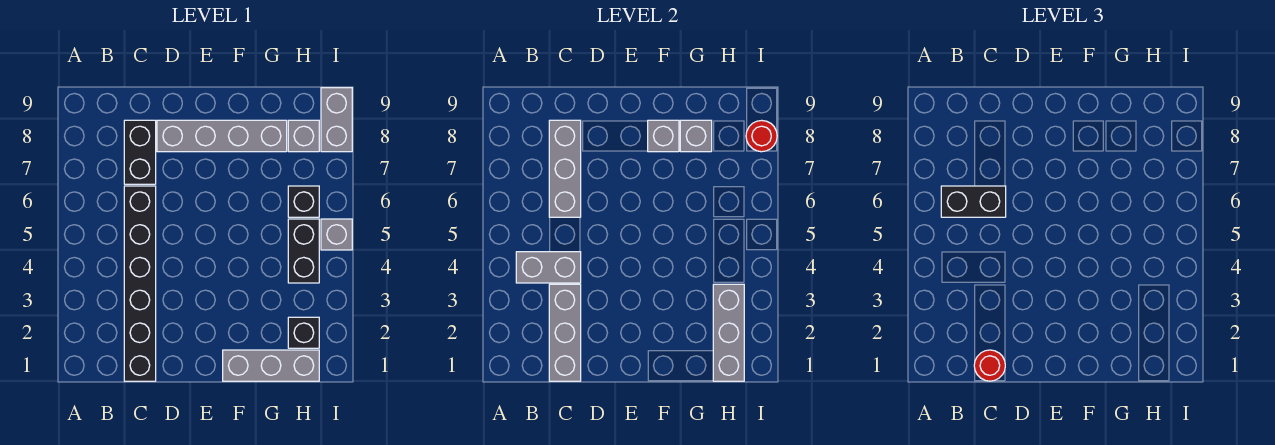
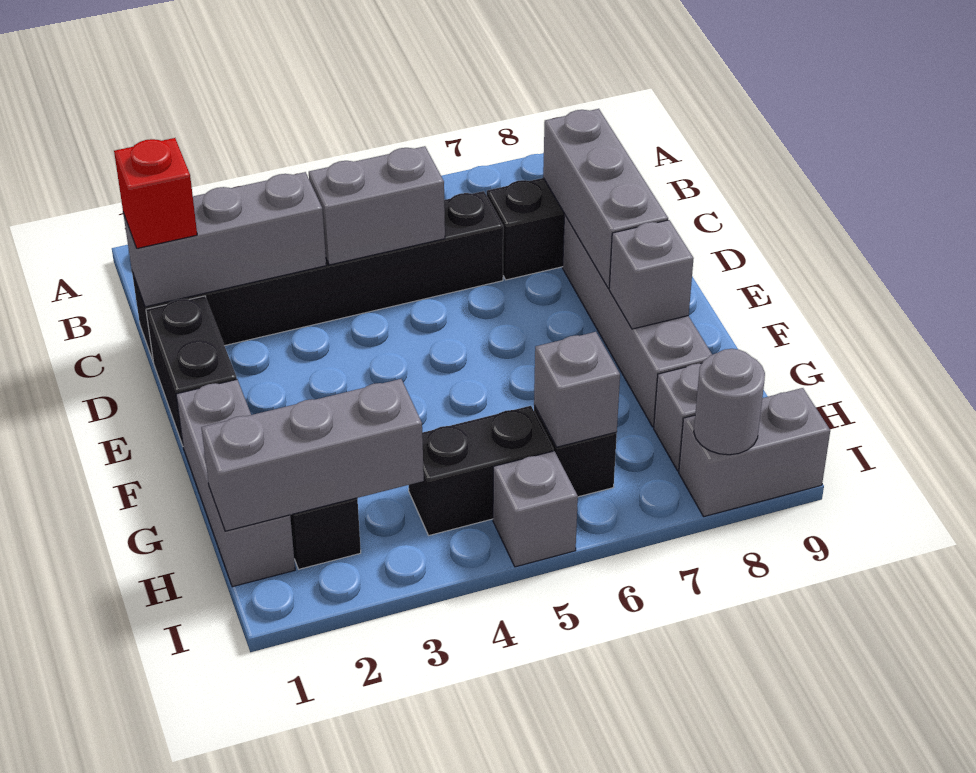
grey brick B4:C4 level 2 -> grey brick C4:C5 level 2
black brick B6:C6 level 3 -> black brick D1:E1 level 1
red round brick C1 level 3 -> red brick C1 level 3
grey brick C6:C8 level 2 -> grey brick C8:E8 level 2
grey brick G8 level 2 -> grey brick H6 level 2
red round brick I8 level 2 -> grey round brick I8 level 2

